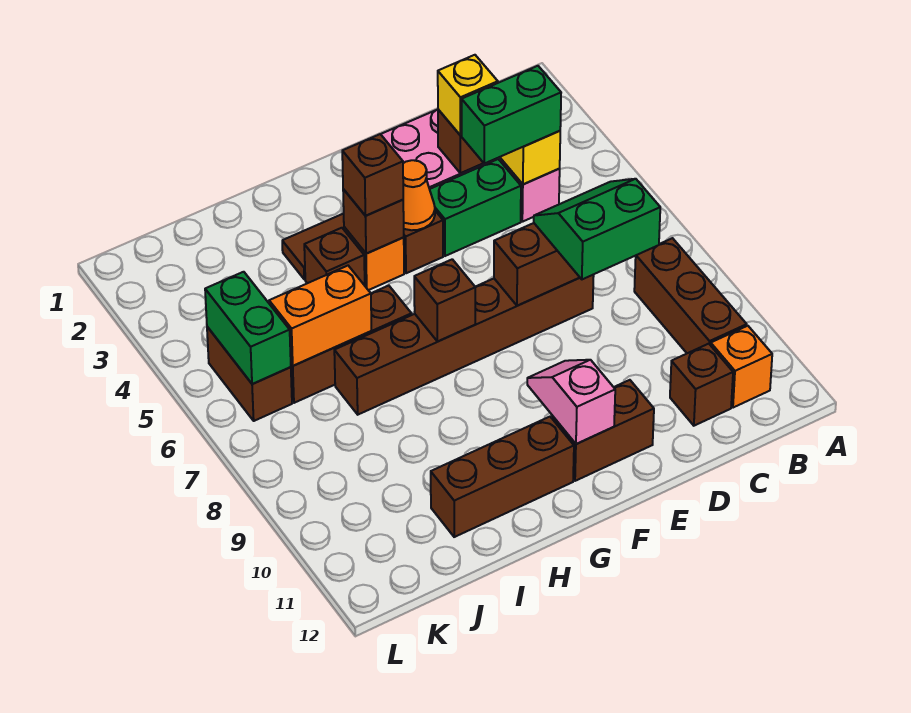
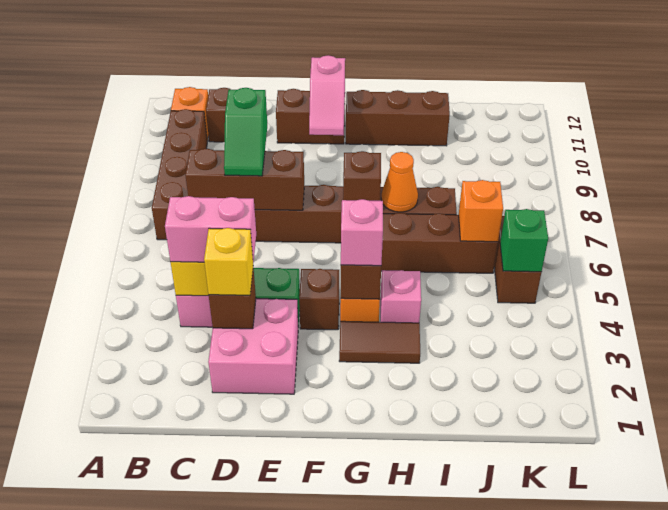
brown brick B8:B10 level 1 -> brown brick B7:B10 level 1
green brick C4:D4 level 3 -> pink brick C4:D4 level 3
green slope C7:D8 level 3 top 8 -> green slope D7:D8 level 3 top 8
orange cone F4 level 2 -> orange cone H7 level 2
brown brick G4 level 3 -> pink brick G4 level 3
brown brick H4 level 1 -> pink brick H4 level 1
orange brick I6:J6 level 2 -> orange brick J6 level 2
green brick K5:K6 level 2 -> green brick K5 level 2

